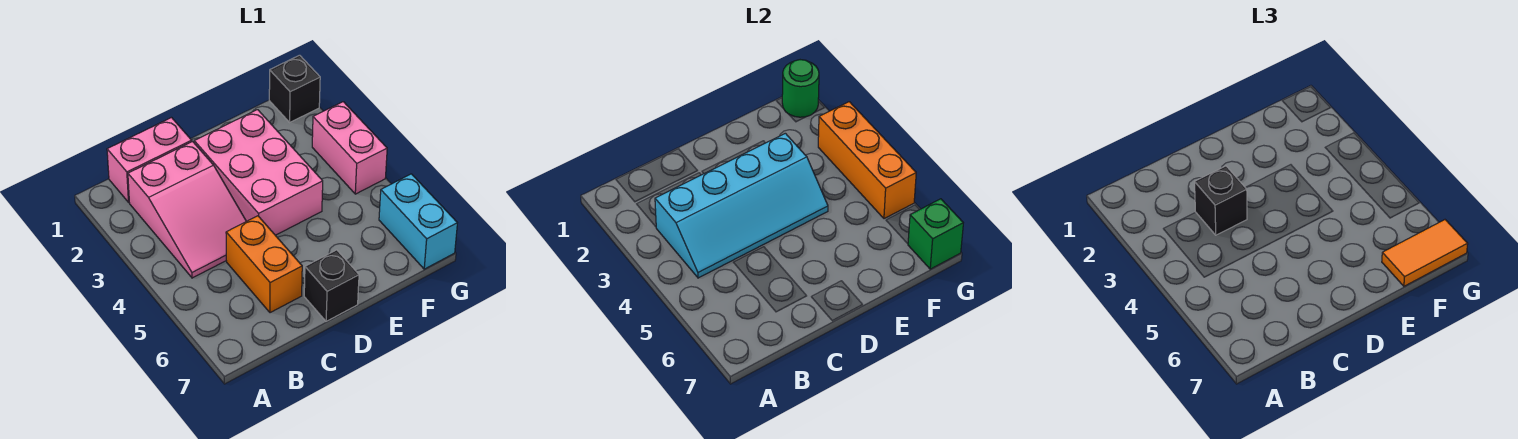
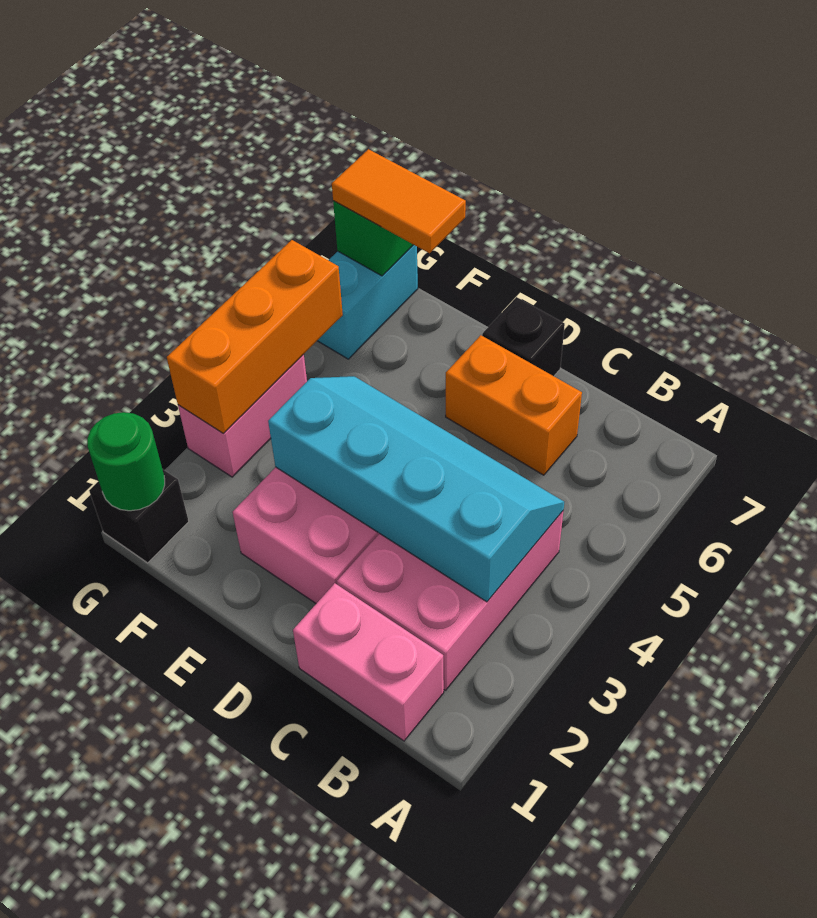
pink slope B2:C4 level 1 top 2 -> pink brick B2:C4 level 1
black brick C3 level 3 -> none
orange brick C5:C6 level 1 -> orange brick C6:D6 level 1

